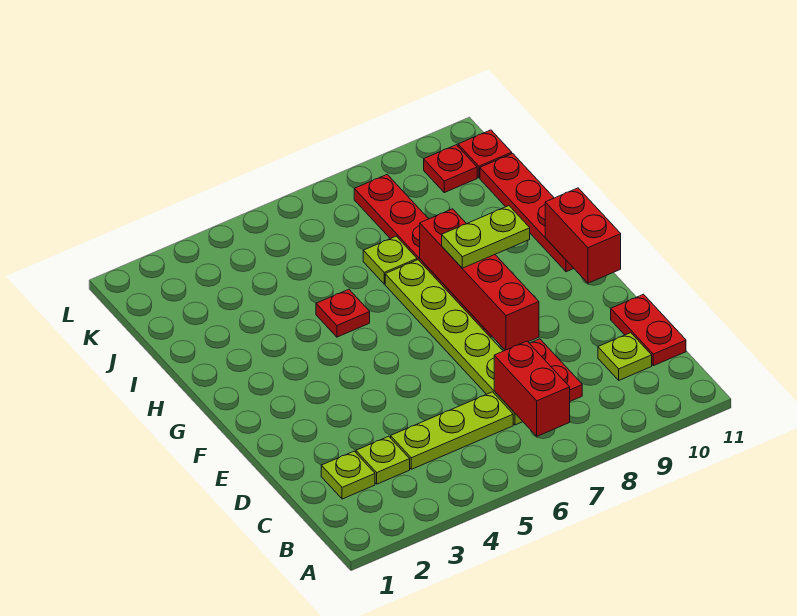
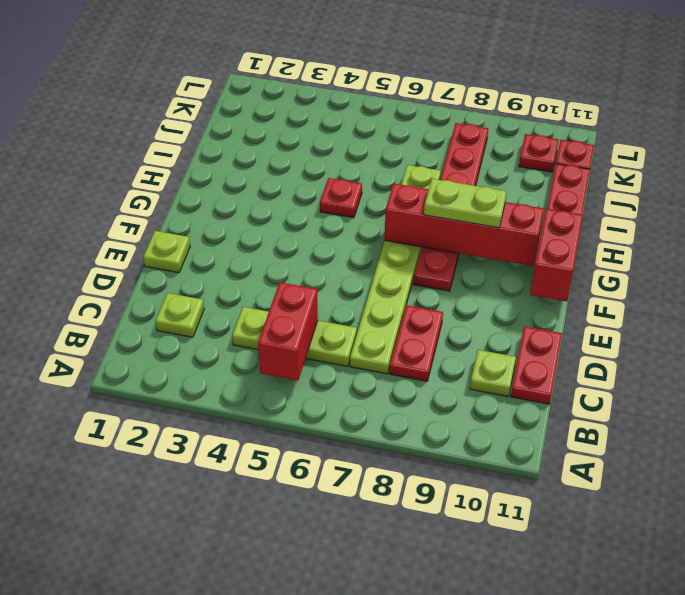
red brick B7:C7 level 2 -> red brick B5:C5 level 2
lime plate C3 level 1 -> lime plate E1 level 1
red brick E8:H8 level 2 -> red brick G7:G10 level 2

